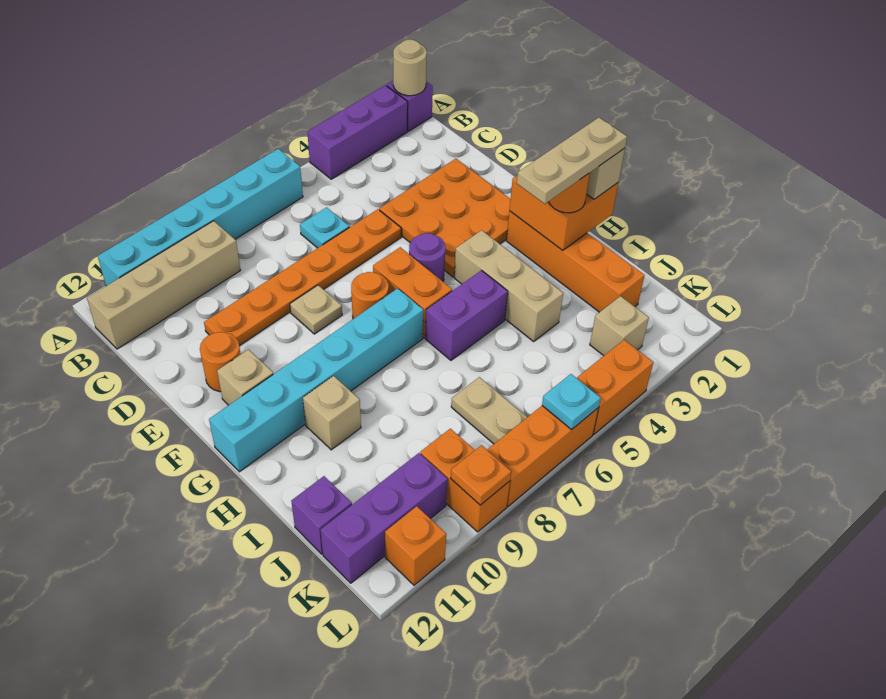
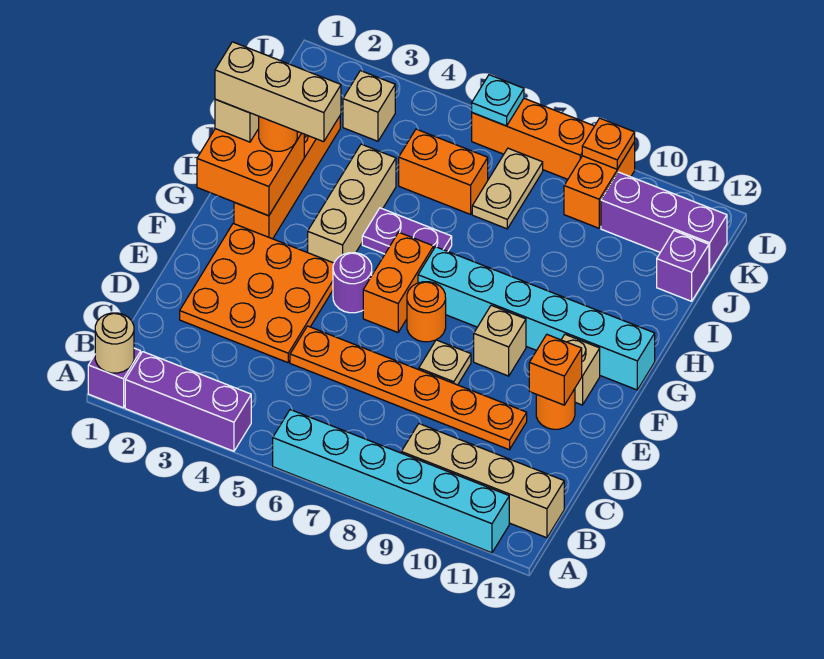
cyan plate C6 level 1 -> none
tan plate H1:H3 level 4 -> tan brick H1:H3 level 4
purple brick H5:H6 level 1 -> purple plate H5:H6 level 1
tan brick H10 level 1 -> tan brick F9 level 1
orange brick L4:L5 level 1 -> orange brick J5:J6 level 1
orange brick L11 level 1 -> orange brick E11 level 2

